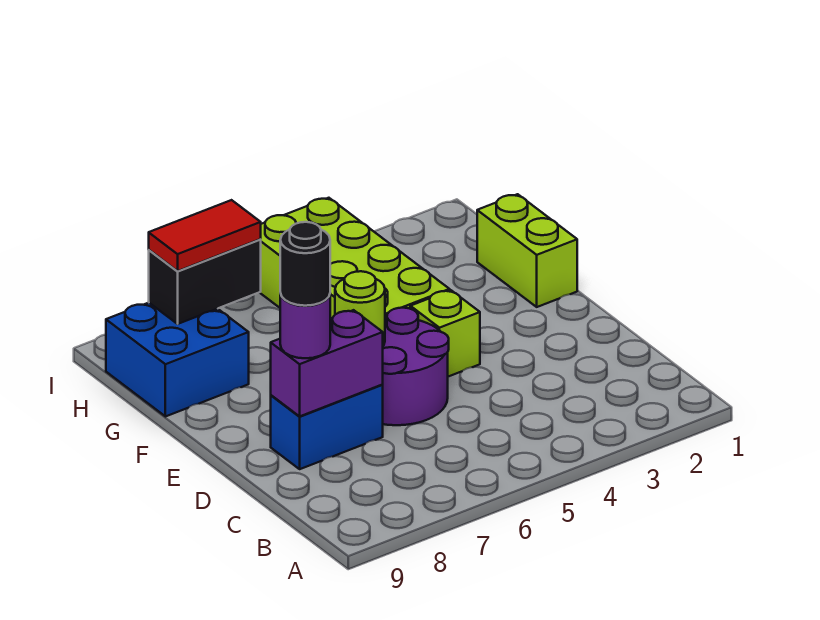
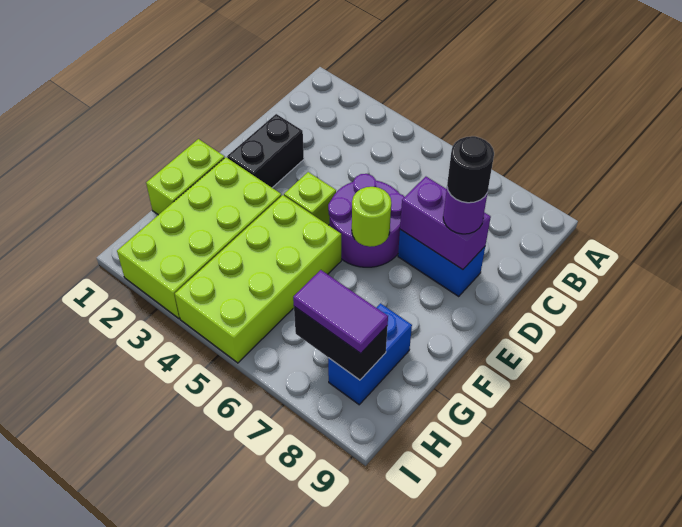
none -> black brick D2:E2 level 1
none -> lime brick F2:I3 level 1
blue brick G8:H9 level 1 -> blue brick G8:H8 level 1
red tile H7:H8 level 3 -> purple tile H7:H8 level 3

